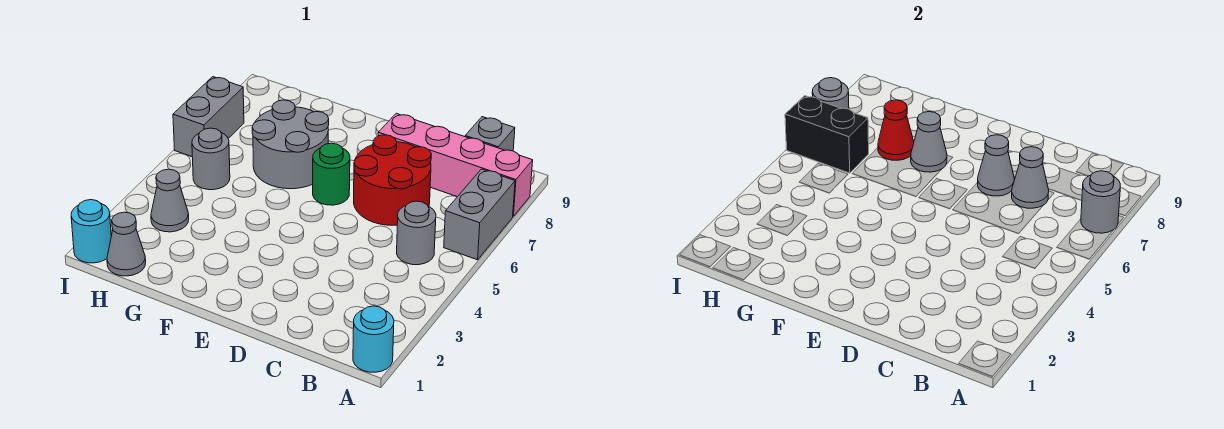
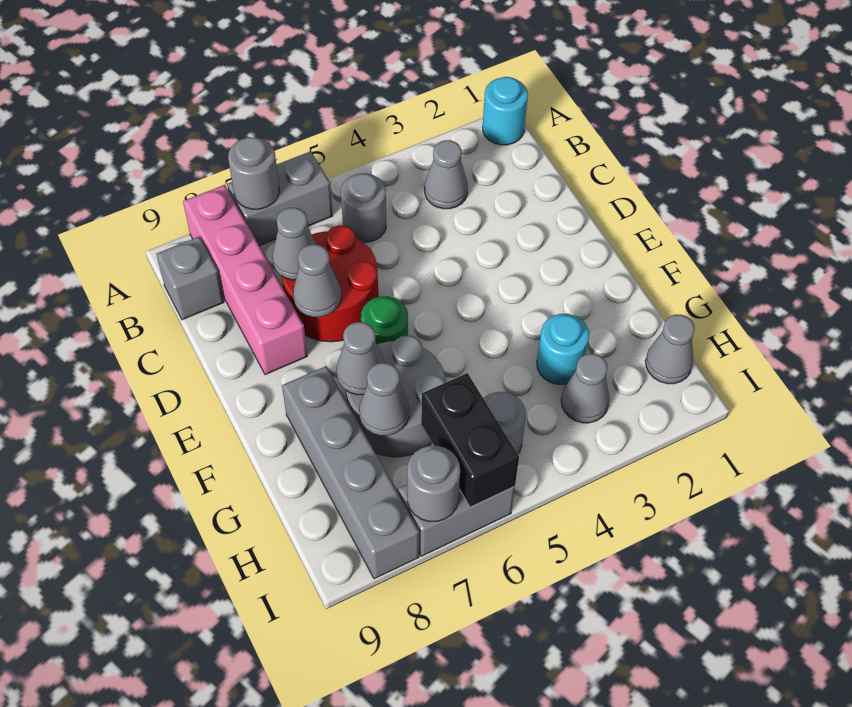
none -> grey cone B3 level 1
none -> grey brick F8:I8 level 1
red cone G7 level 2 -> grey cone G7 level 2
cyan round brick I1 level 1 -> cyan round brick G3 level 1

